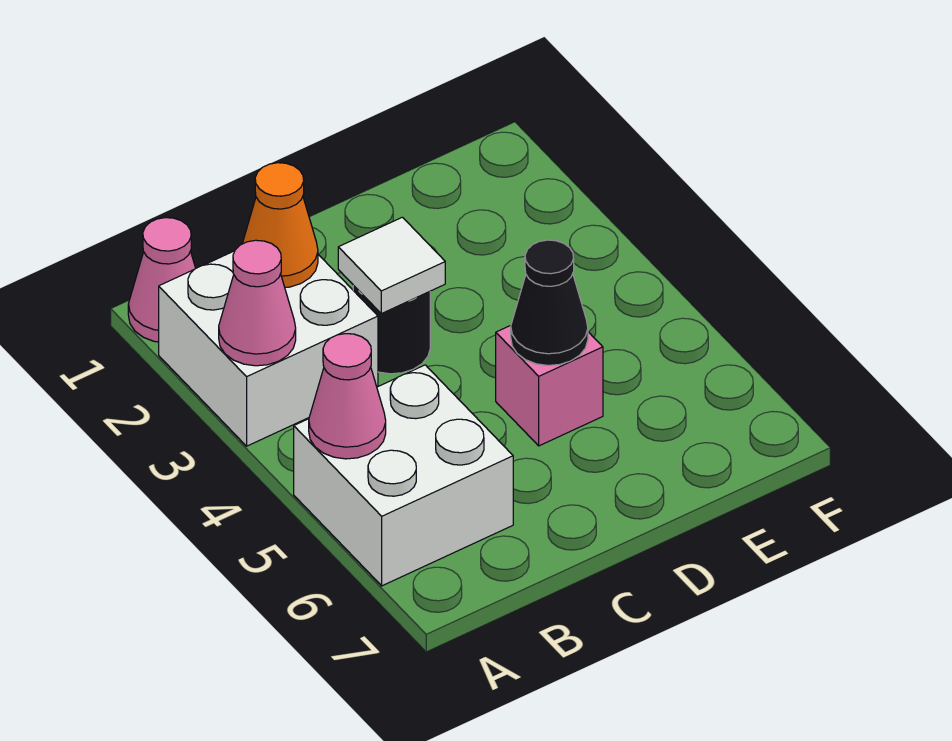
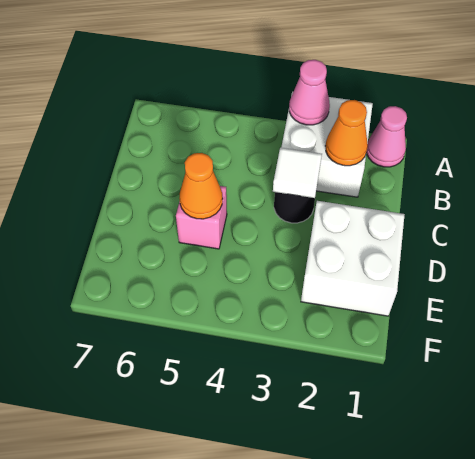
white brick A5:B6 level 1 -> white brick D1:E2 level 1
pink cone A5 level 2 -> none
black cone D5 level 2 -> orange cone D5 level 2

